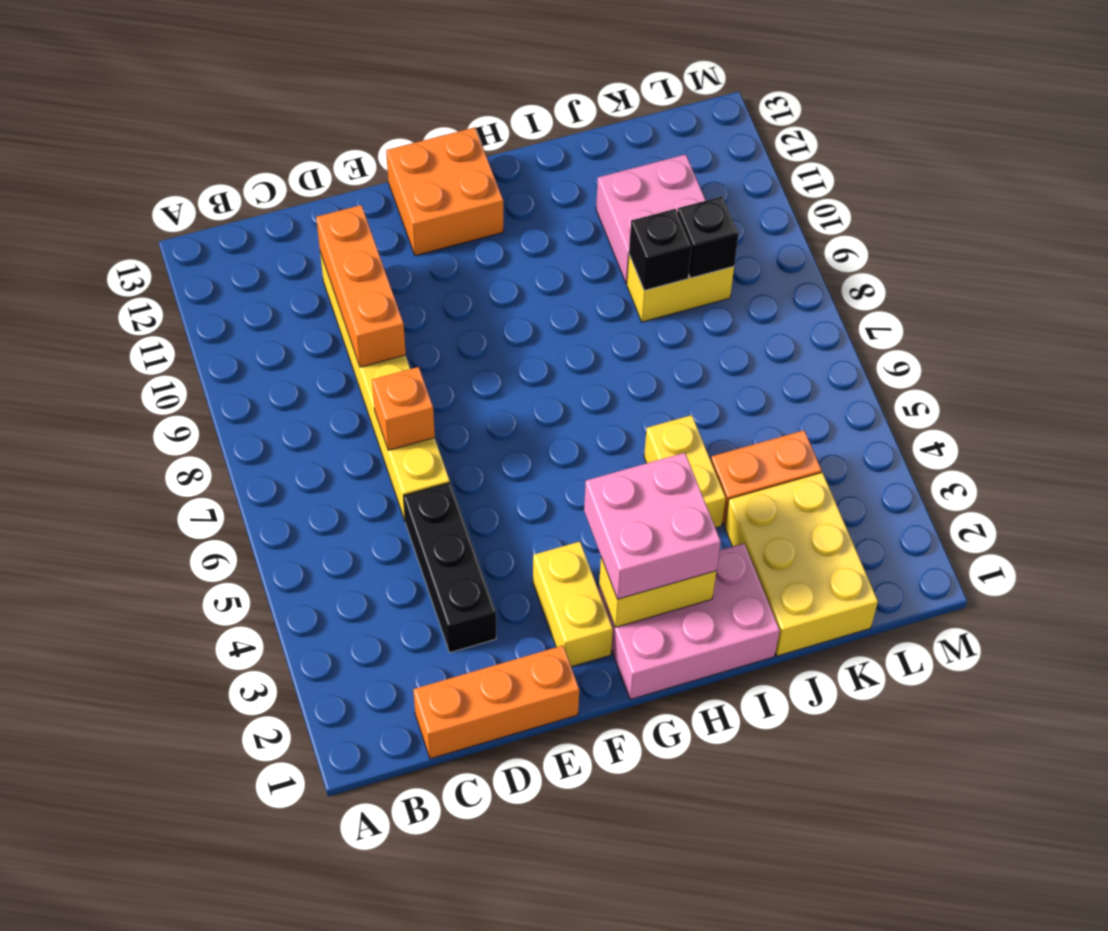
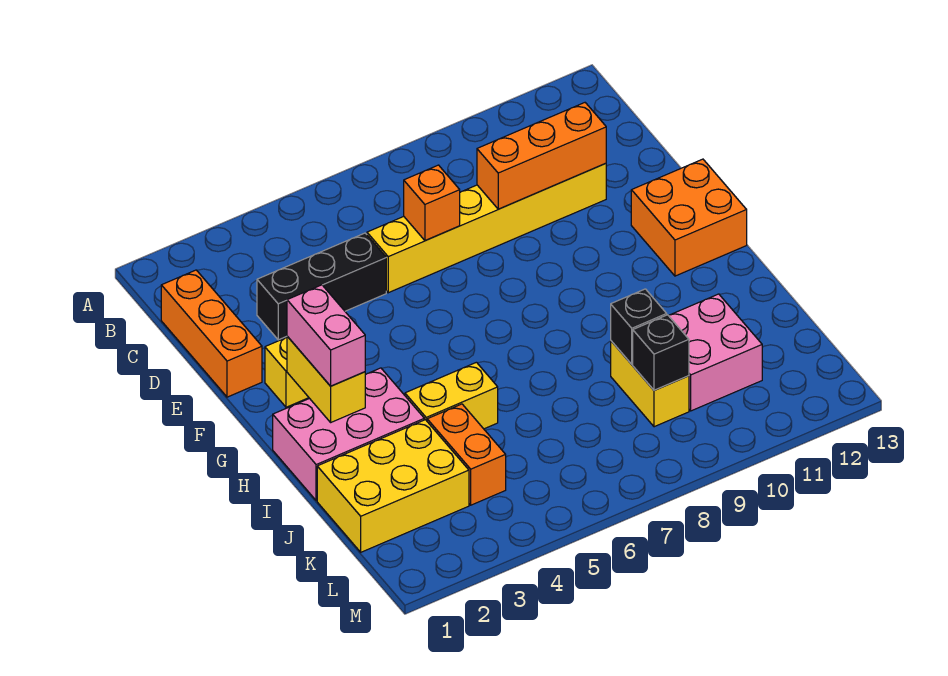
pink brick G1:I2 level 1 -> pink brick H1:I3 level 1
pink brick G2:H3 level 3 -> pink brick G2:H2 level 3

